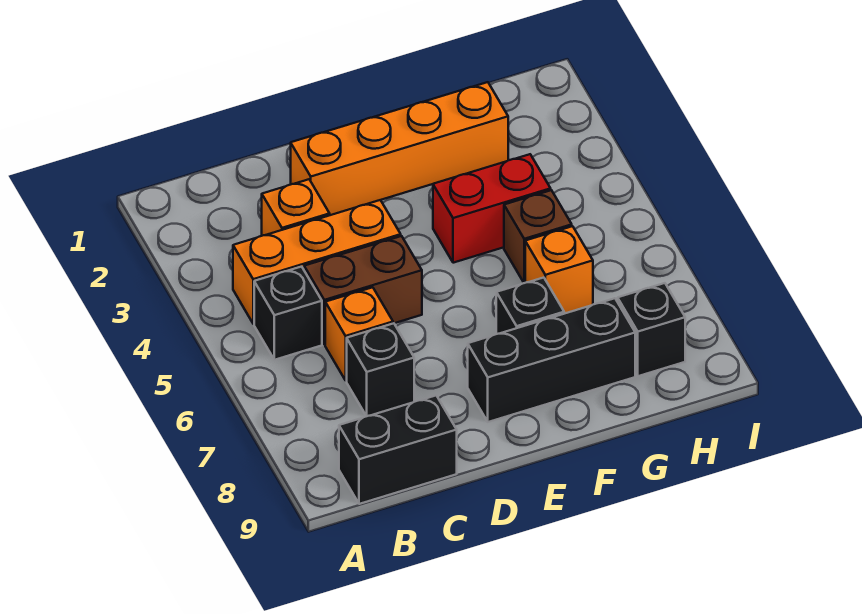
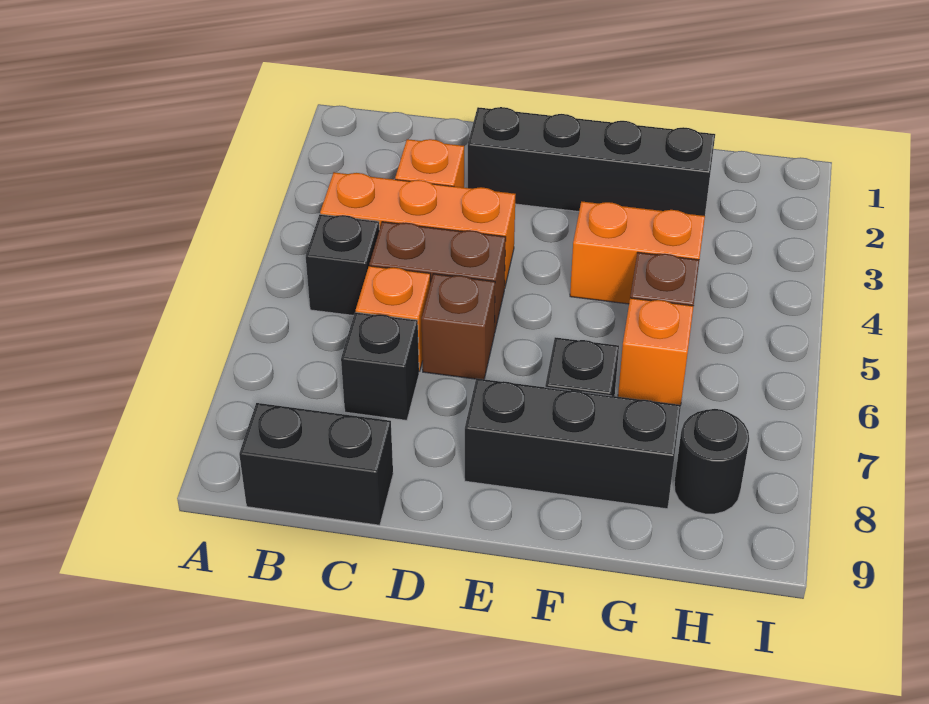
orange brick D2:G2 level 1 -> black brick D2:G2 level 1
none -> brown brick D6 level 1
red brick F4:G4 level 1 -> orange brick F4:G4 level 1
black brick H8 level 1 -> black round brick H8 level 1

